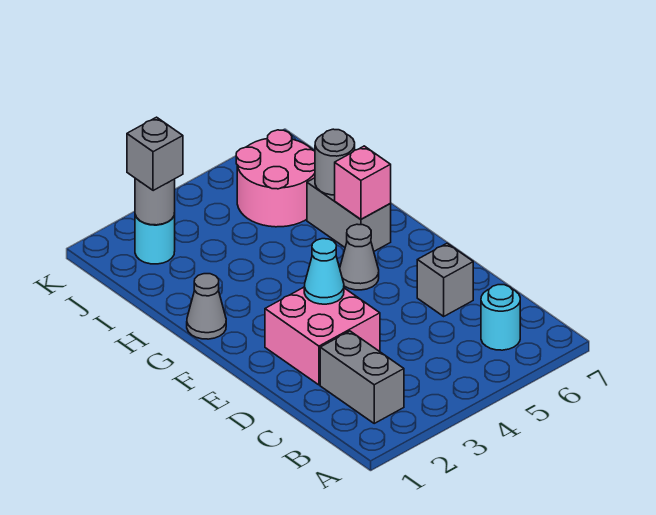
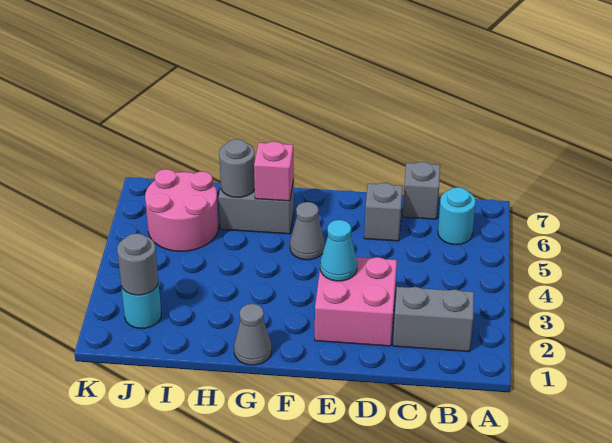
grey brick J2 level 3 -> grey brick C7 level 1

